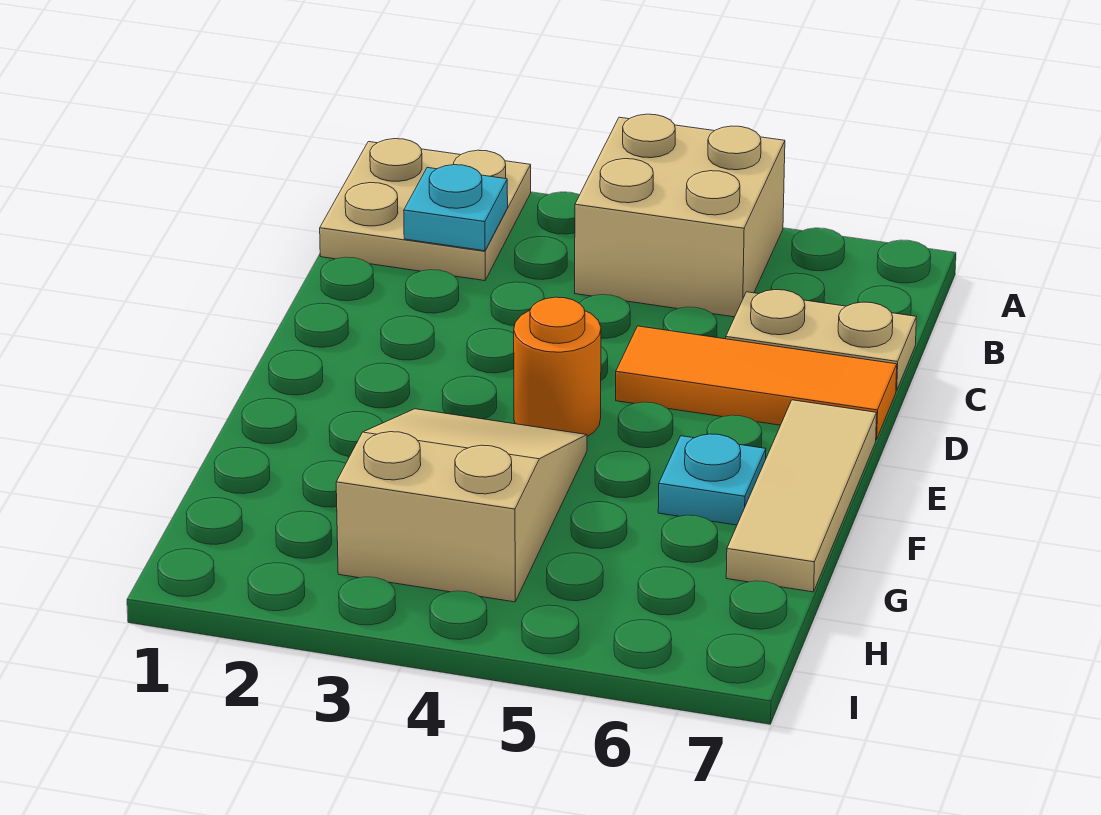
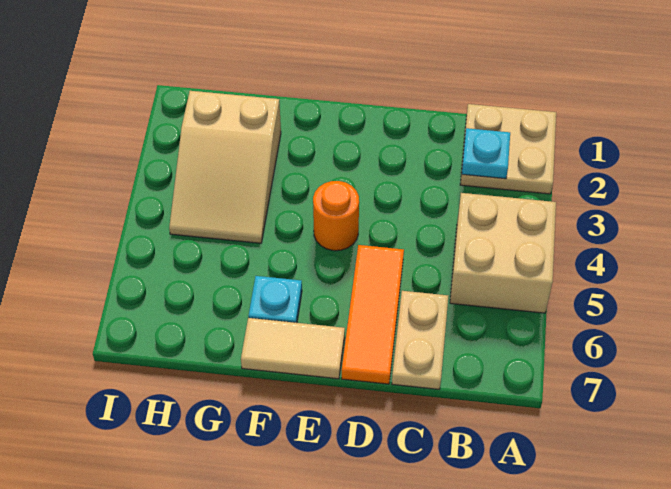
tan tile E7:G7 level 1 -> tan tile E7:F7 level 1
tan slope F3:H4 level 1 top H -> tan slope G2:H4 level 1 top 2

